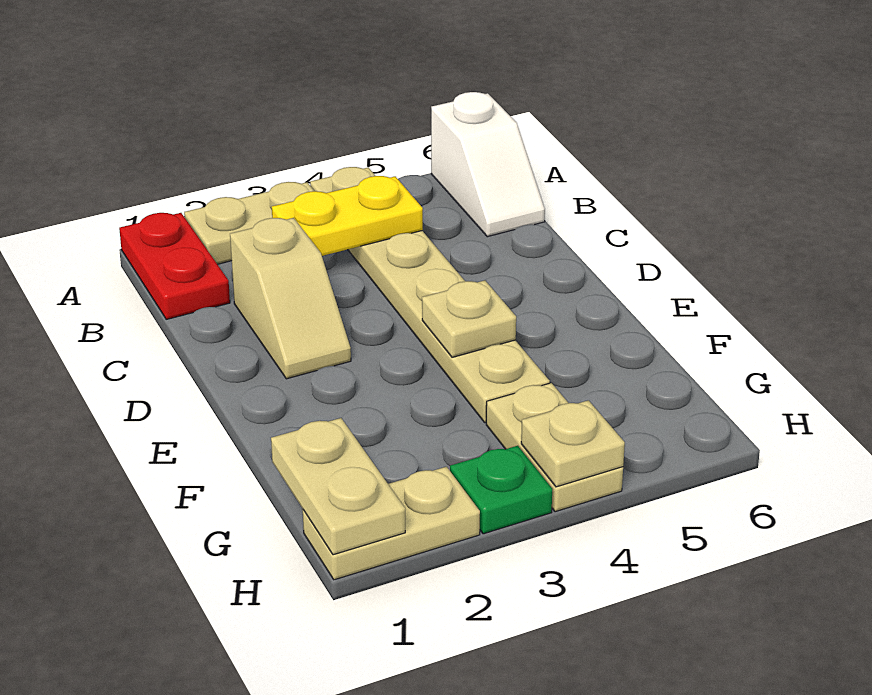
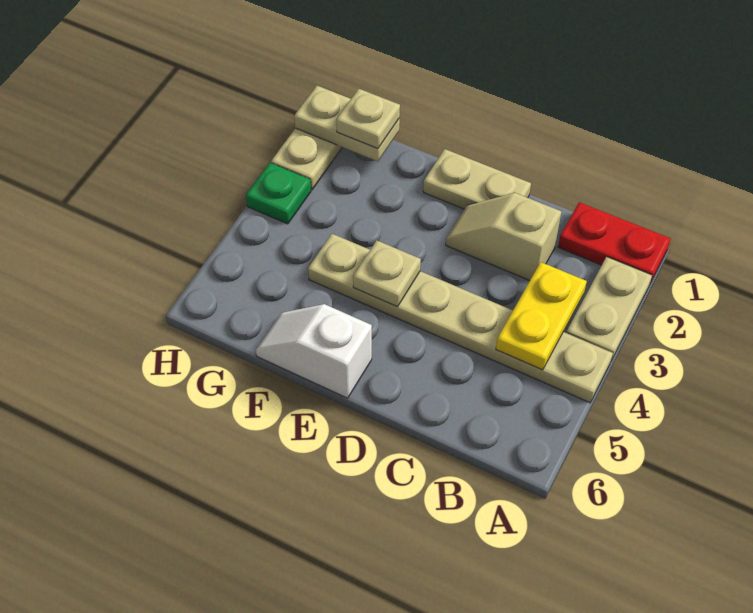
white slope A6:B6 level 1 top A -> white slope E6:F6 level 1 top E
tan plate G4:H4 level 1 -> tan plate D1:E1 level 1
tan plate H4 level 2 -> tan plate G1 level 3

